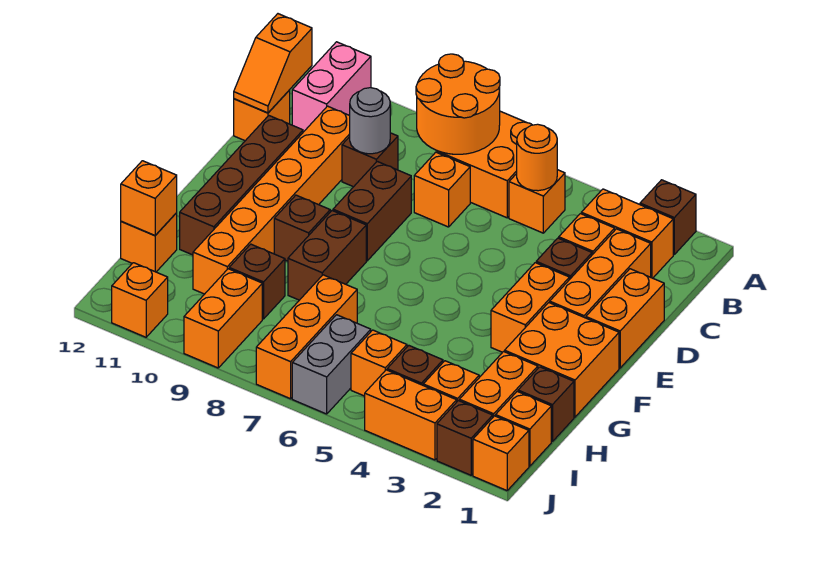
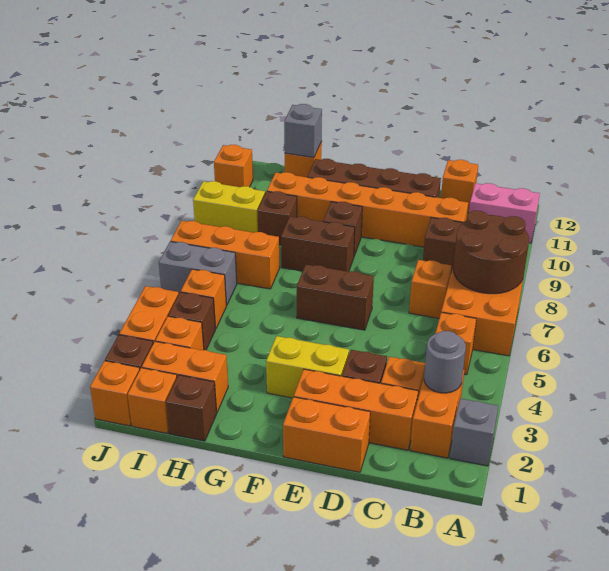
brown brick A2 level 1 -> grey brick A2 level 1
orange round brick A7:B8 level 2 -> brown round brick A7:B8 level 2
orange round brick B5 level 2 -> none
orange slope B12:C12 level 2 top B -> none
grey round brick C9 level 2 -> grey round brick B3 level 2
brown brick D8:E8 level 1 -> brown brick E6:F6 level 1
orange brick E3:F3 level 1 -> yellow brick E3:F3 level 1
orange brick F1:G2 level 1 -> none
orange brick H12 level 2 -> grey brick H12 level 2
orange brick I9:J9 level 1 -> yellow brick I9:J9 level 1

